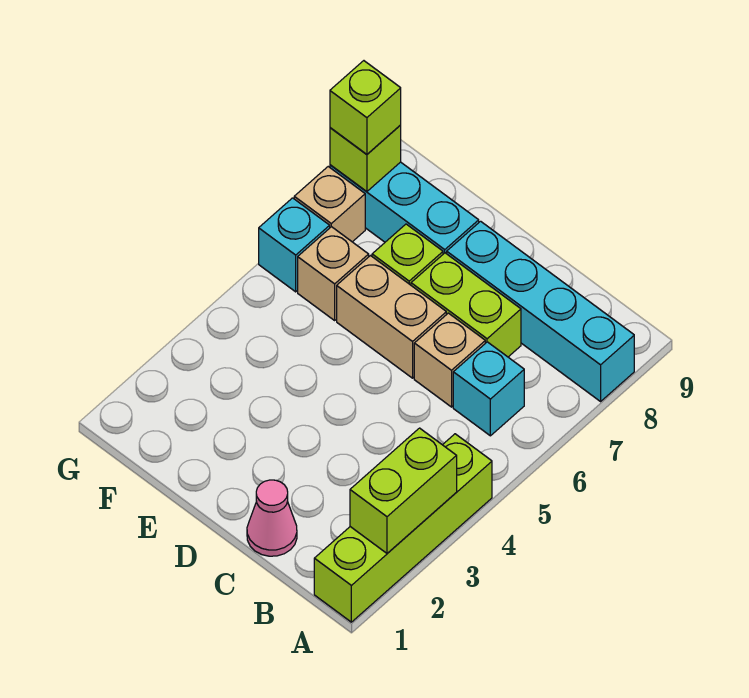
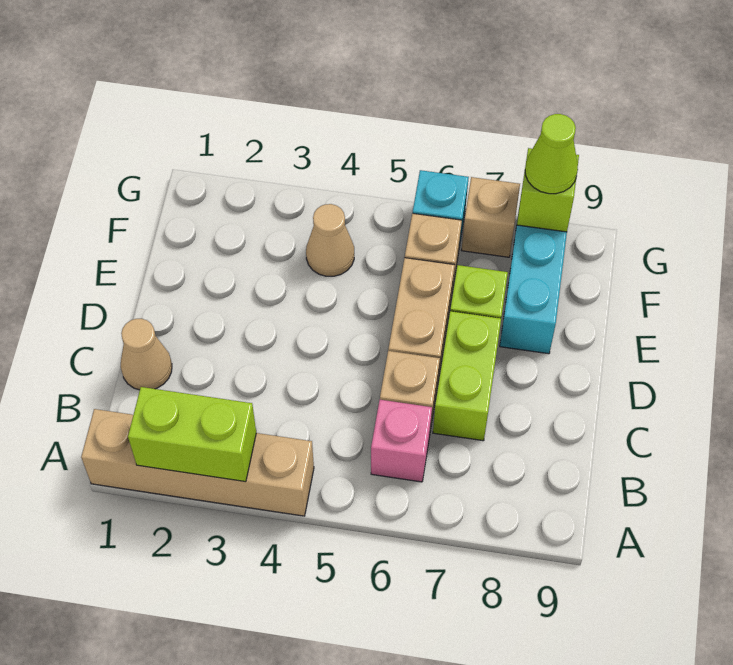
lime brick A1:A4 level 1 -> tan brick A1:A4 level 1
cyan brick A8:D8 level 1 -> none
cyan brick B6 level 1 -> pink brick B6 level 1
pink cone C1 level 1 -> tan cone C1 level 1
none -> tan cone F4 level 1
lime brick G8 level 3 -> lime cone G8 level 3

